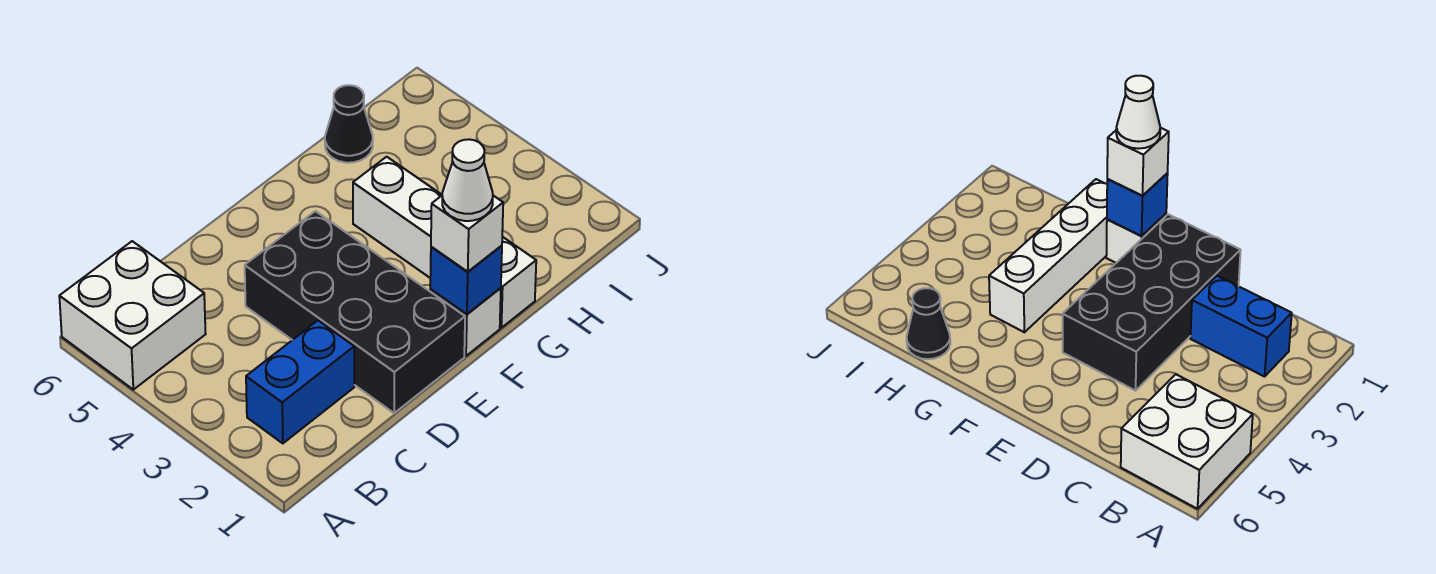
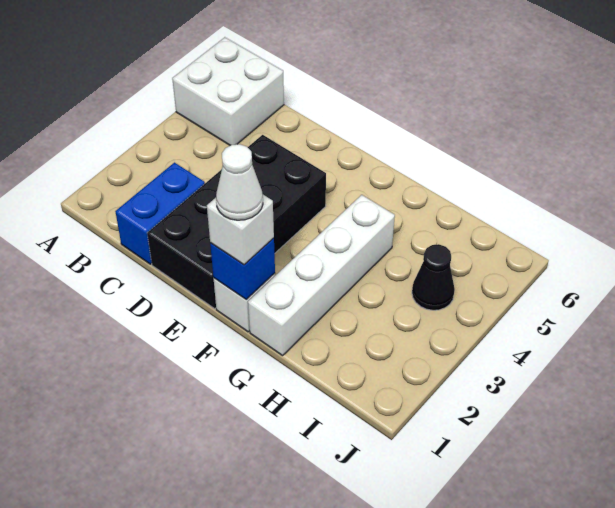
blue brick B2:C2 level 1 -> blue brick C1:C2 level 1
black cone H6 level 1 -> black cone I4 level 1

